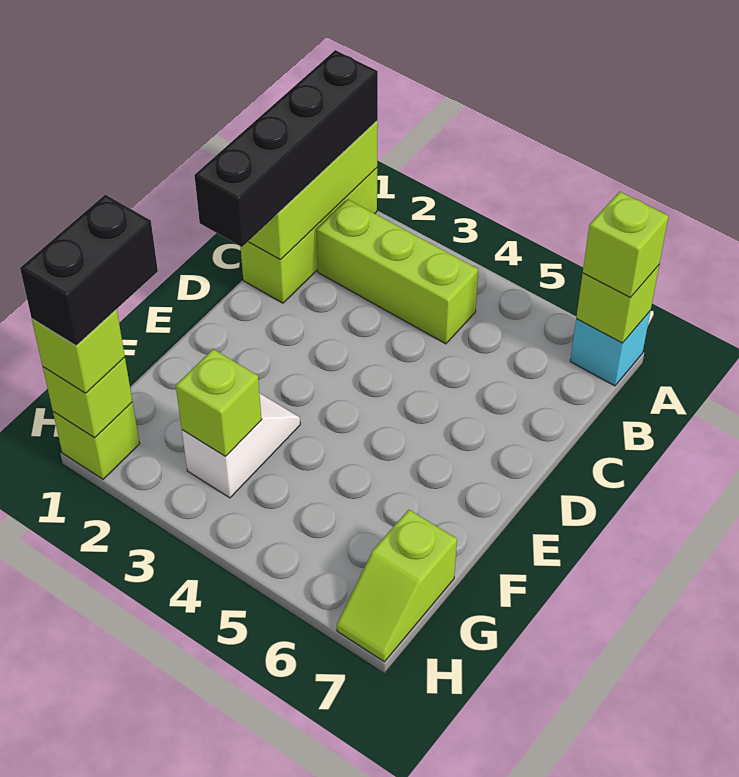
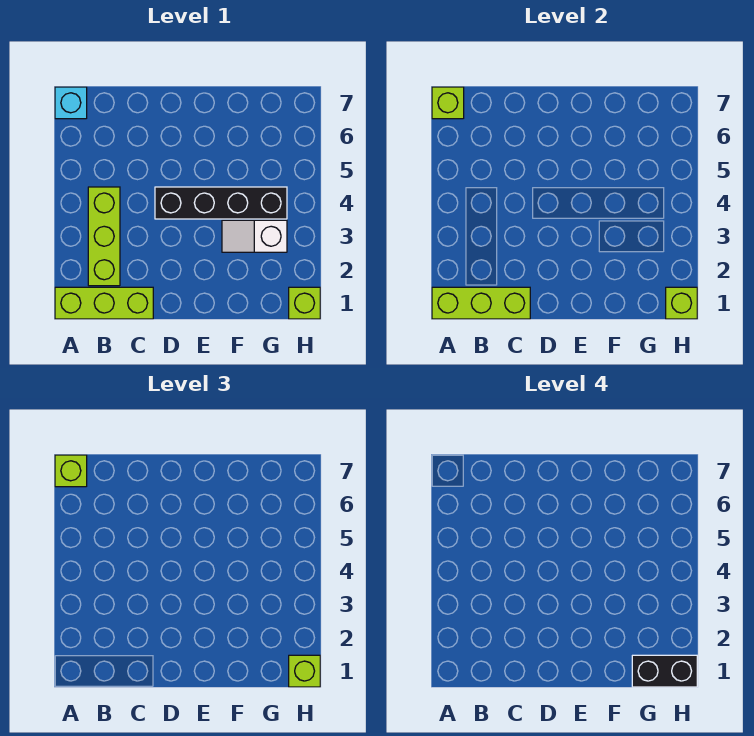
black brick A1:D1 level 3 -> black brick D4:G4 level 1
lime brick G3 level 2 -> none
lime slope G7:H7 level 1 top G -> none

